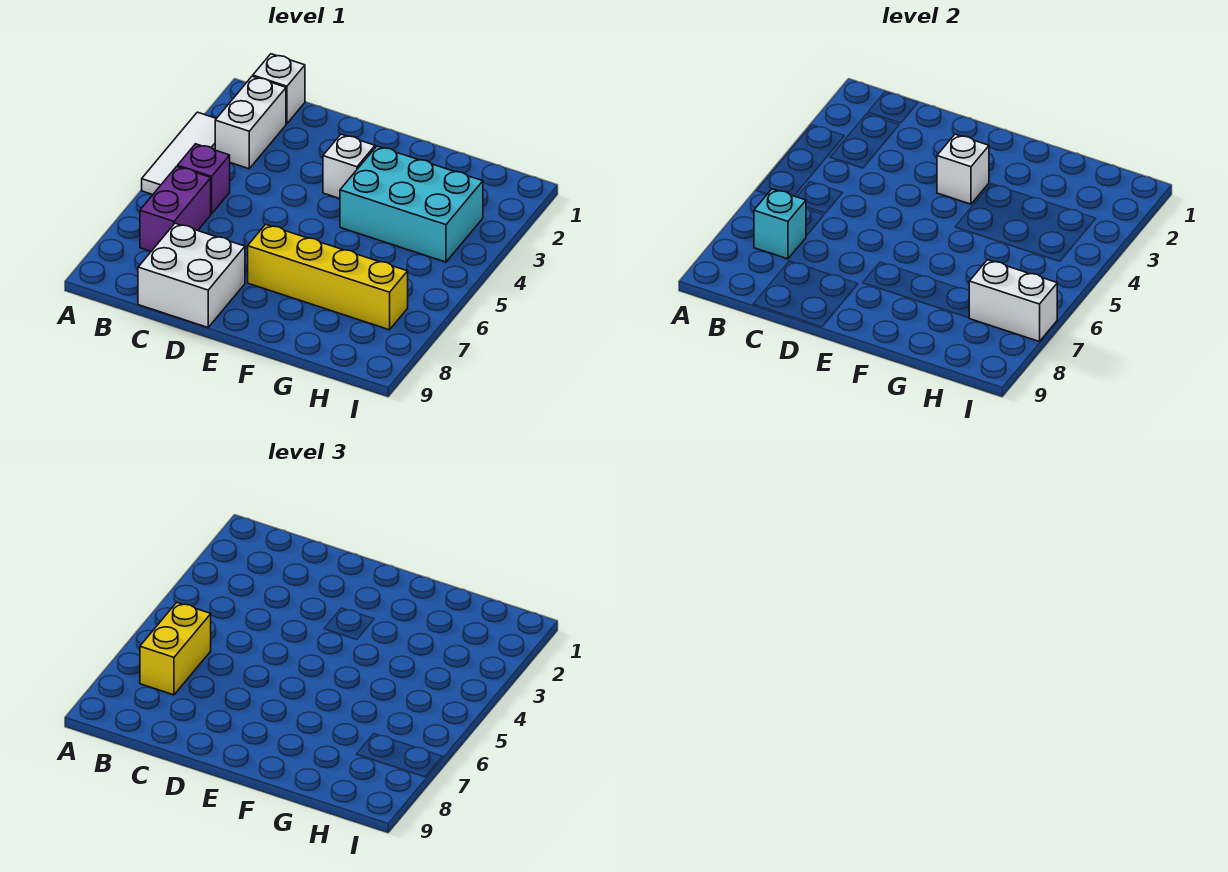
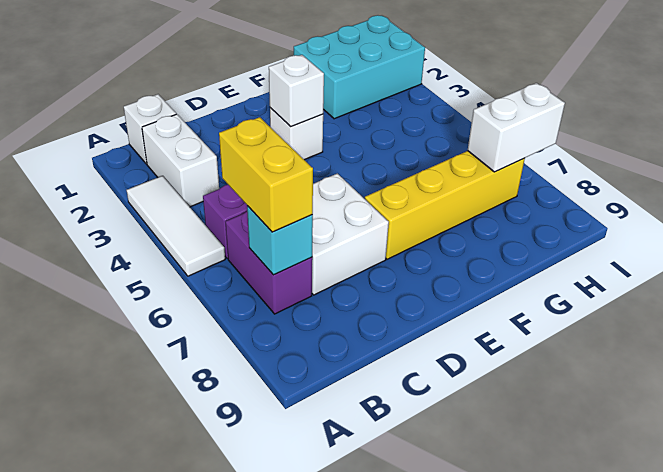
white brick C8:D9 level 1 -> white brick C6:D7 level 1
cyan brick F3:H4 level 1 -> cyan brick G1:I2 level 1

